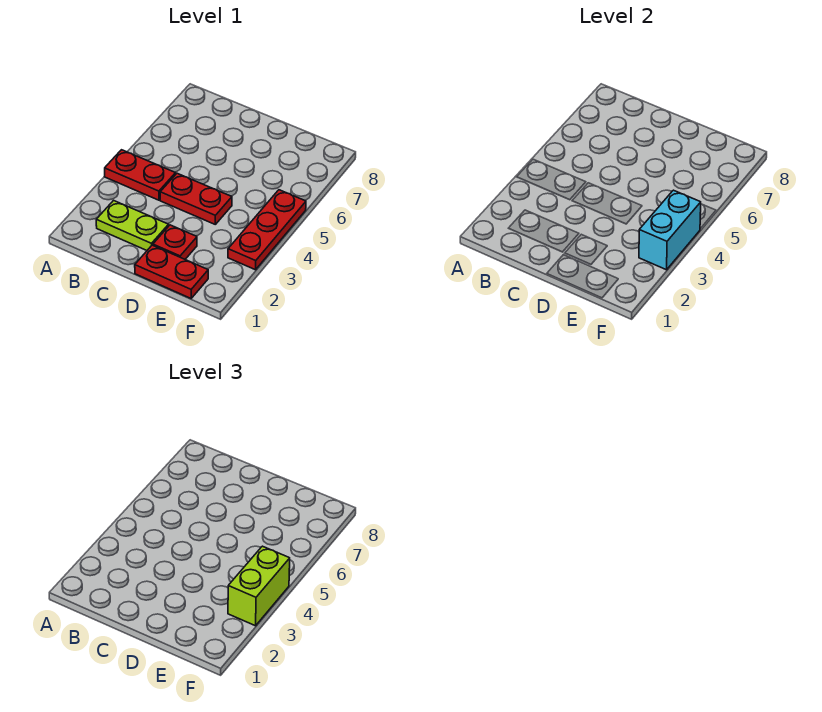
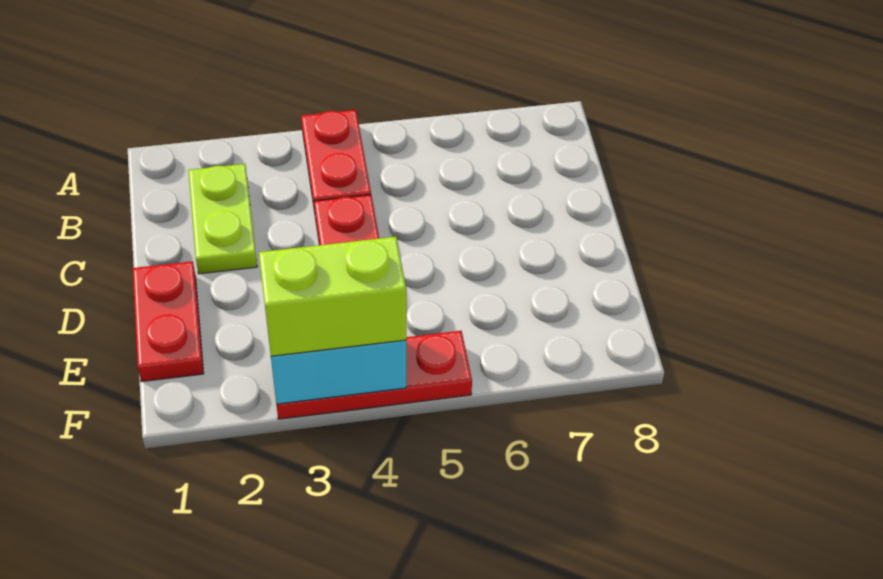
red plate D2 level 1 -> none

